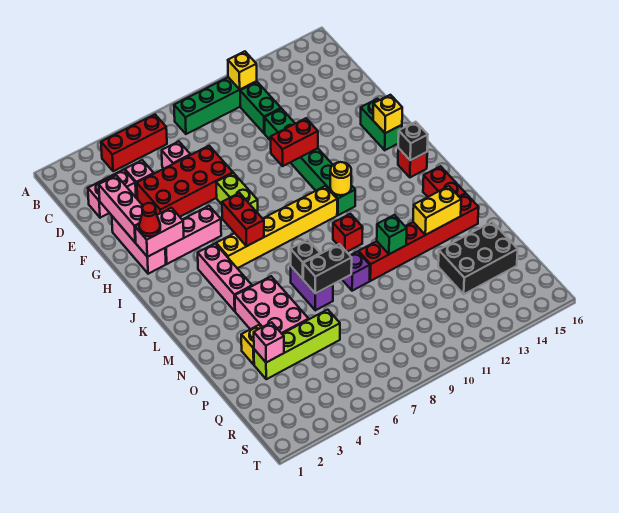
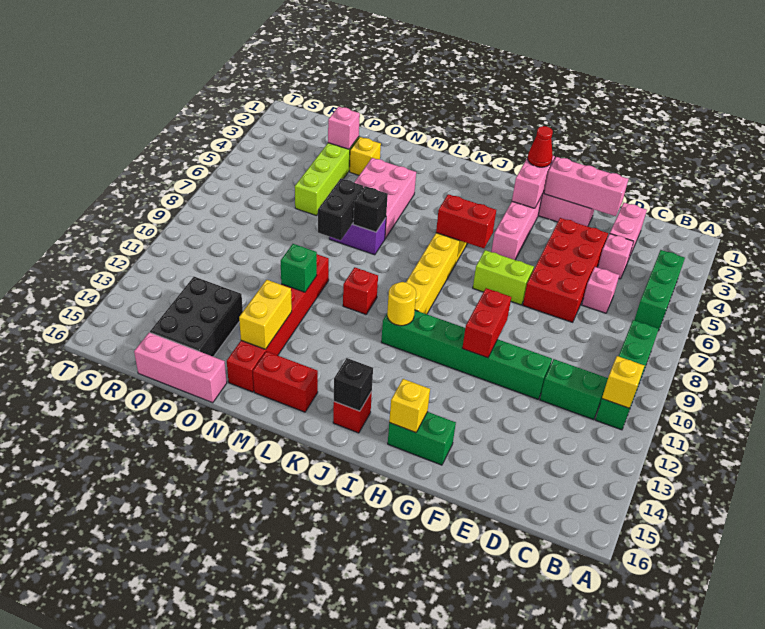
red brick B4:B6 level 1 -> green brick B4:B6 level 1
pink brick J4:L4 level 1 -> pink brick O16:Q16 level 1
pink brick M4:O5 level 1 -> pink brick M4:N6 level 1
purple brick N9 level 1 -> none

